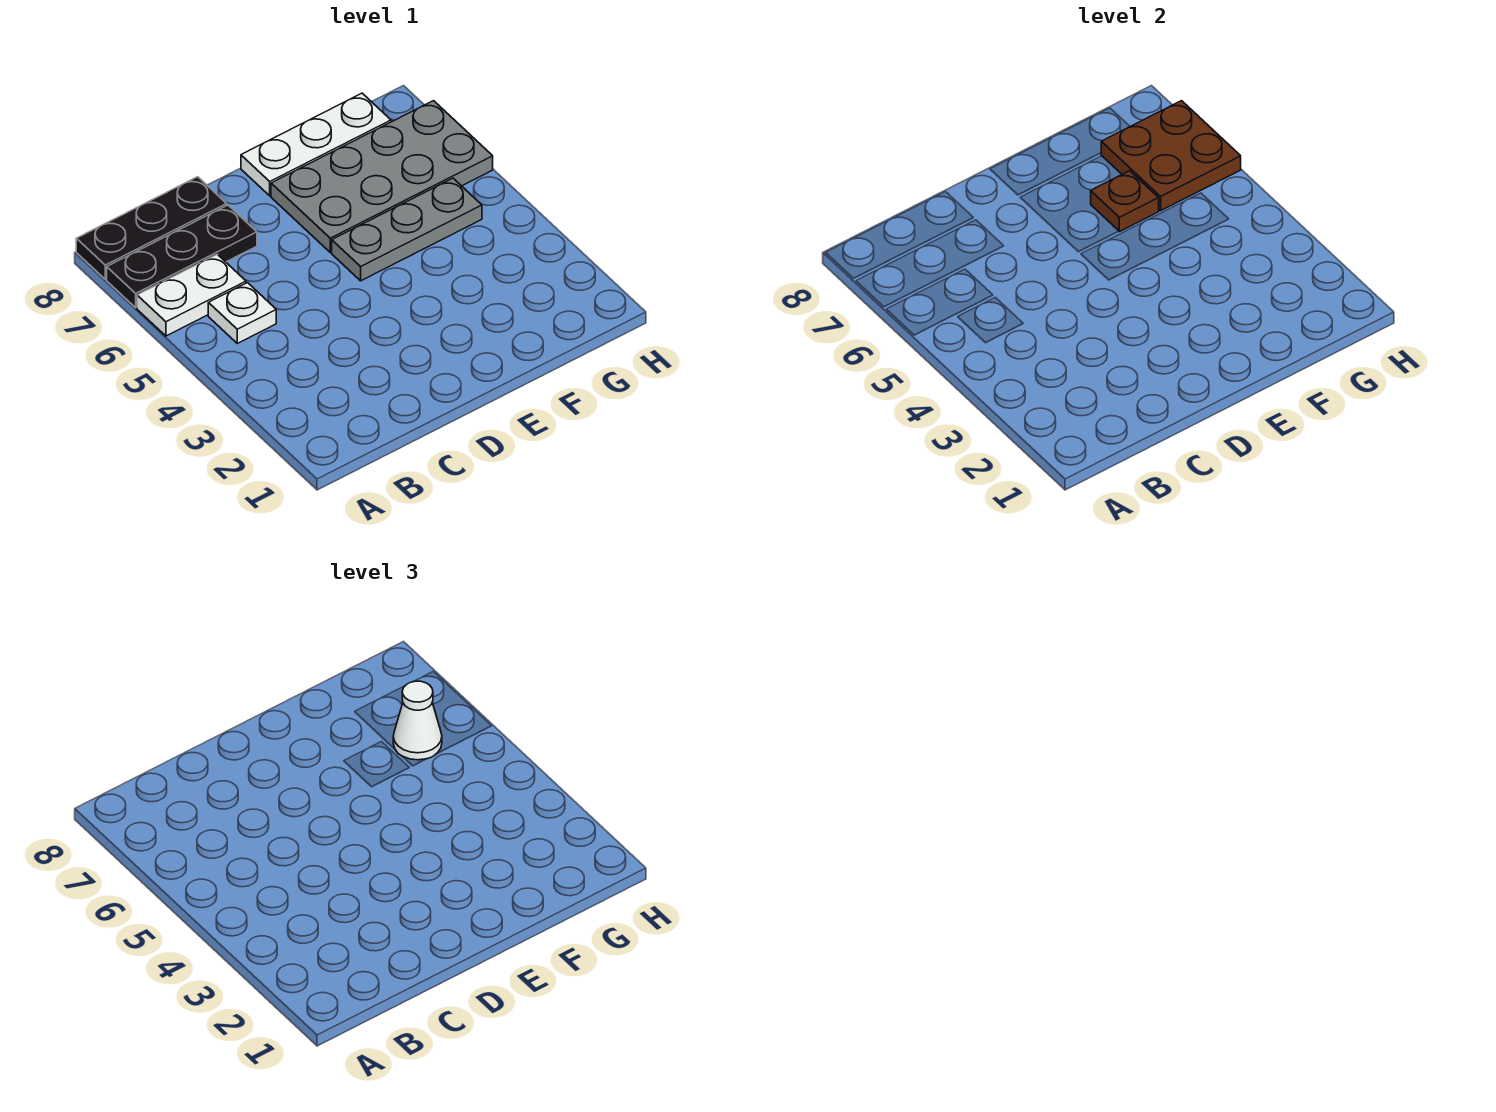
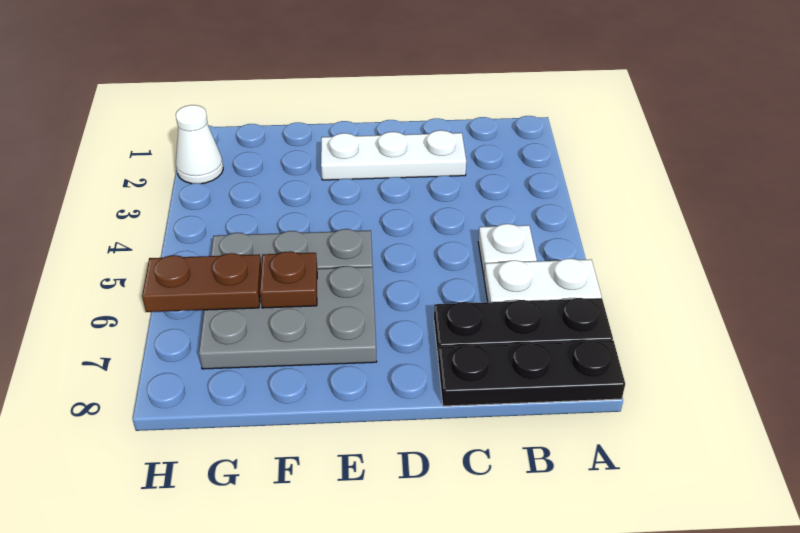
grey plate E6:H7 level 1 -> grey plate E6:G7 level 1
white plate E8:G8 level 1 -> white plate C2:E2 level 1
brown plate G6:H7 level 2 -> brown plate G6:H6 level 2
white cone G6 level 3 -> white cone H2 level 1

